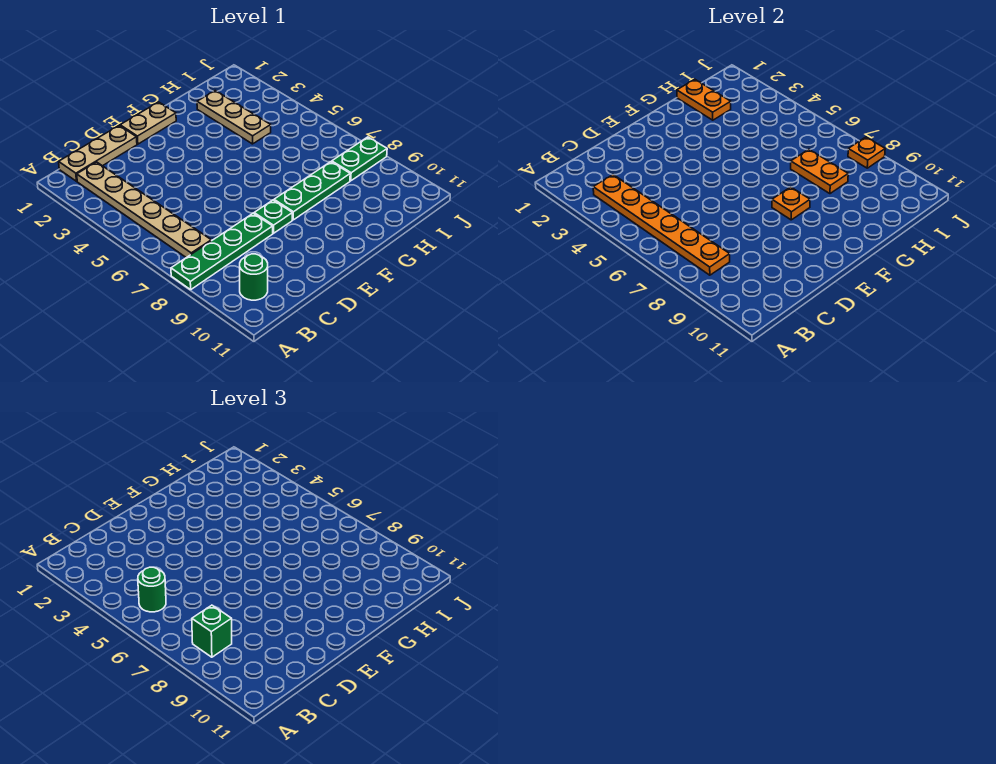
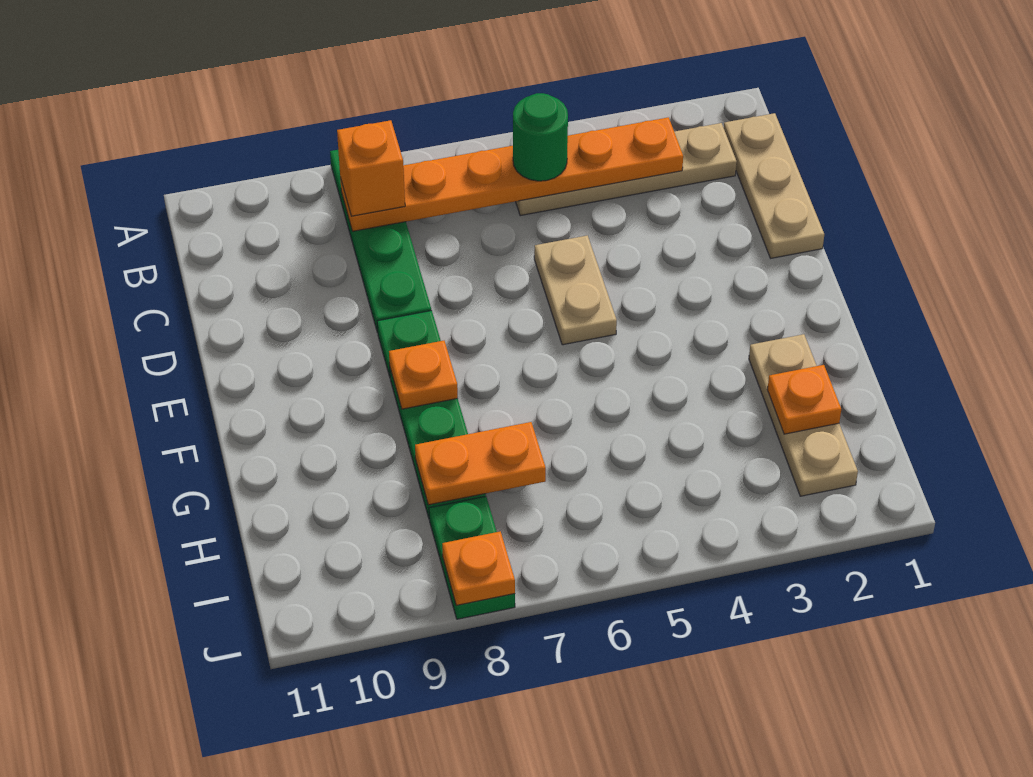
tan plate B2:B7 level 1 -> tan plate B2:B5 level 1
green brick B8 level 3 -> orange brick B8 level 3
green round brick B10 level 1 -> none
tan plate E1:F1 level 1 -> tan plate D5:E5 level 1
orange plate H1:H2 level 2 -> orange plate H2 level 2
tan plate H2:H4 level 1 -> tan plate G2:I2 level 1

